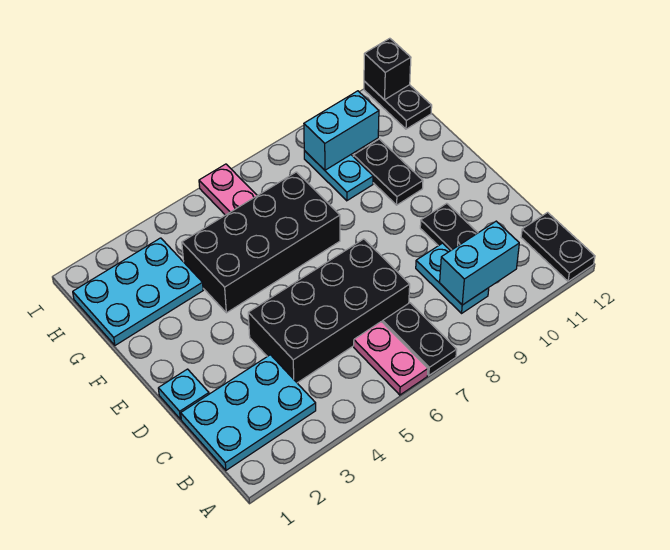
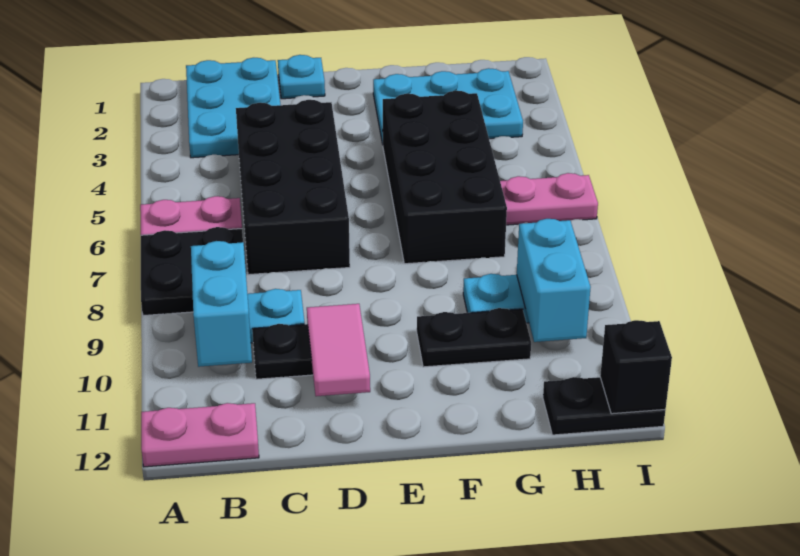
black plate A7:B7 level 1 -> black plate A7:B8 level 1
black plate A12:B12 level 1 -> pink plate A12:B12 level 1
none -> pink tile D10:D11 level 2
cyan plate G1:H3 level 1 -> cyan plate F2:H3 level 1

